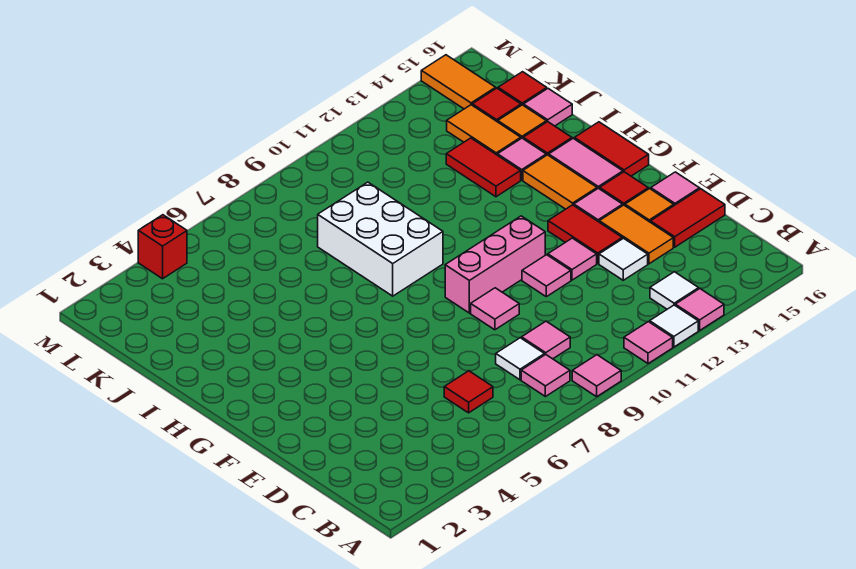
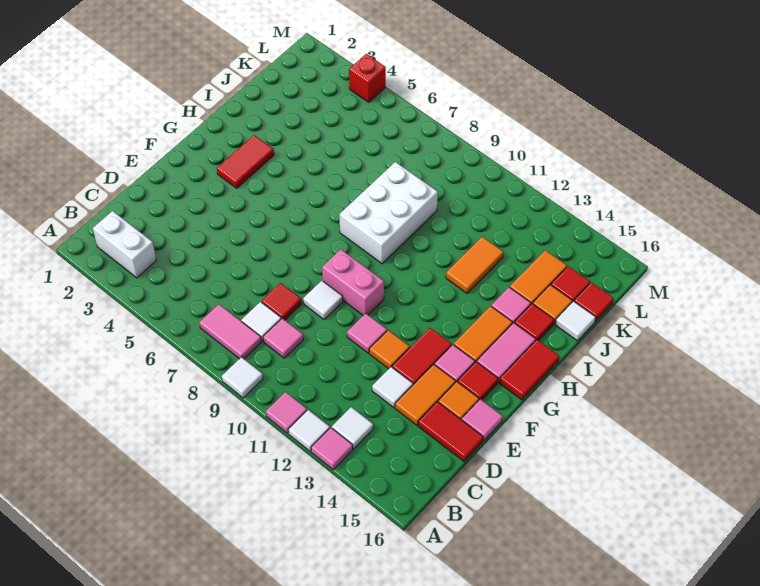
pink tile A9 level 1 -> white tile A9 level 1
none -> white brick B2:B3 level 1
pink tile B8 level 1 -> pink tile B7:B8 level 1
red tile C6 level 1 -> red tile D8 level 1
pink tile E9 level 1 -> white tile E9 level 1
pink tile E12 level 1 -> orange tile E12 level 1
pink brick F9:F11 level 1 -> pink brick F9:F10 level 1
red tile I13:J13 level 1 -> red tile G3:H3 level 1
pink tile J16 level 1 -> white tile J16 level 1
orange tile L15:M15 level 1 -> orange tile I12:J12 level 1

